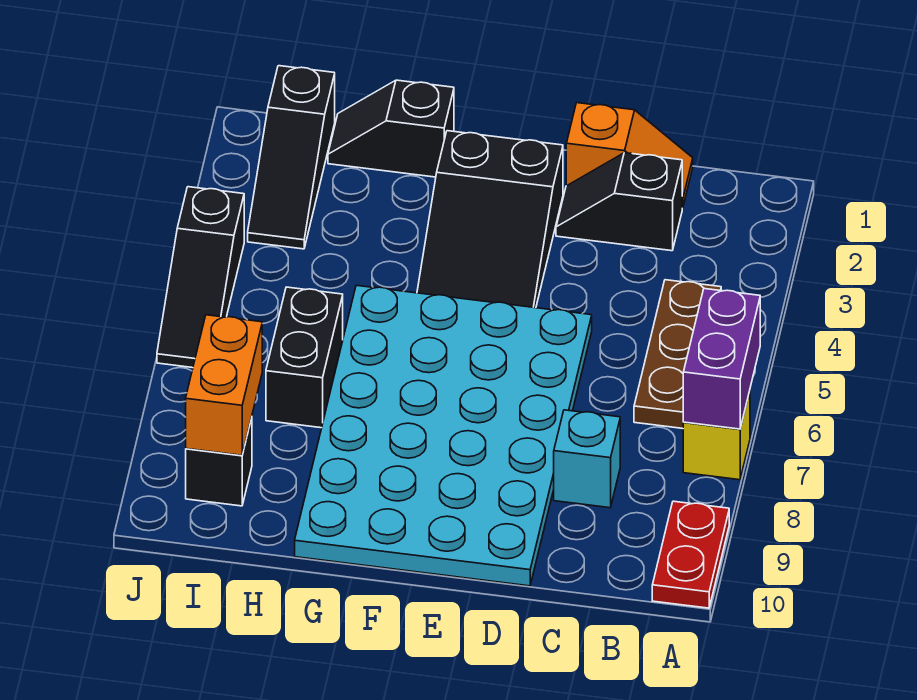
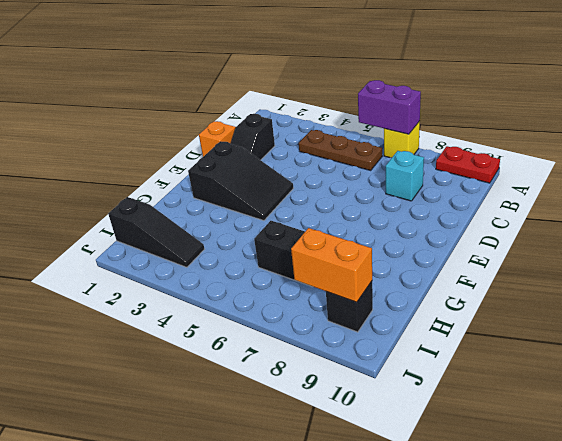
cyan plate D5:G10 level 1 -> none
black slope G1:H1 level 1 top G -> none
black slope J4:J6 level 1 top 4 -> none

